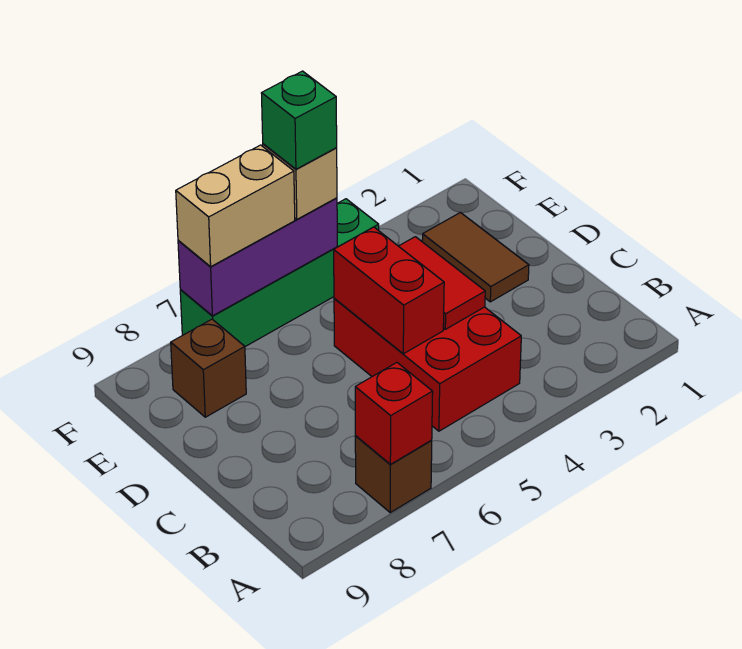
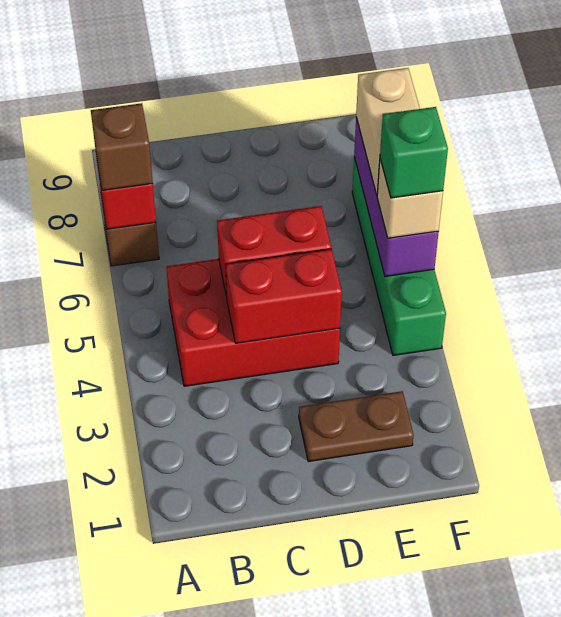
red tile C4:D4 level 2 -> red brick C4:D4 level 2
brown tile D2:E2 level 1 -> brown plate D2:E2 level 1
brown brick E8 level 1 -> brown brick A7 level 3

